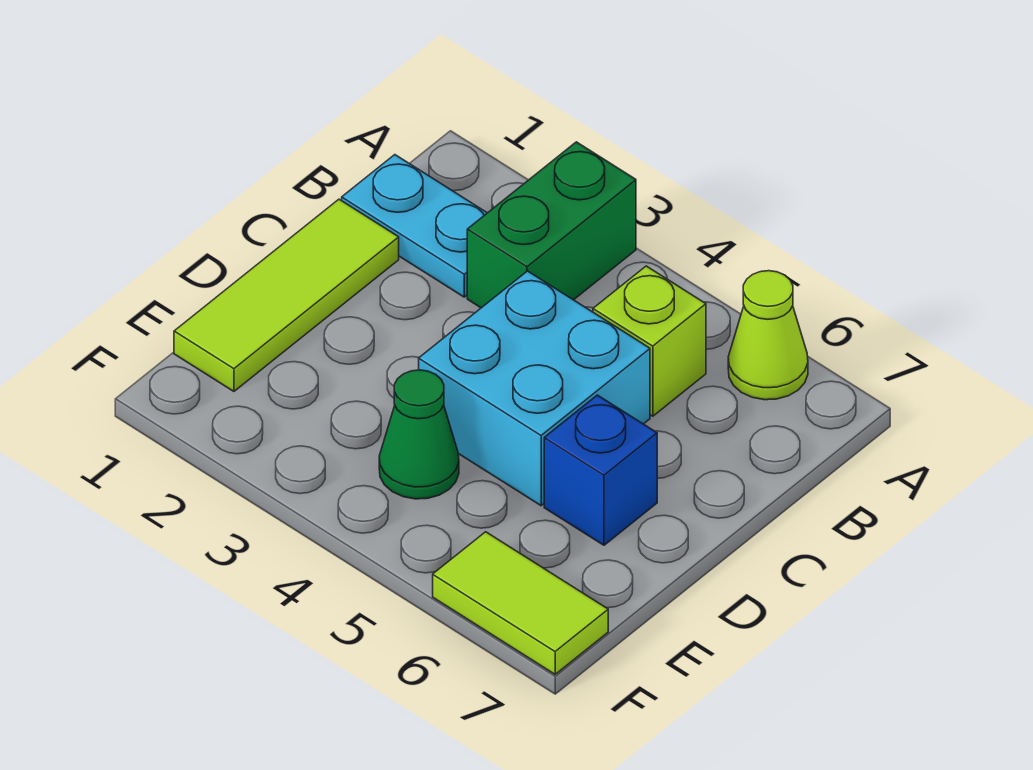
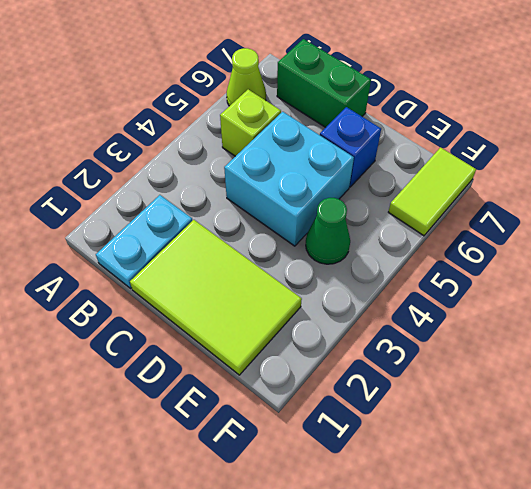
green brick A3:B3 level 1 -> green brick B7:C7 level 1
lime tile C1:E1 level 1 -> lime tile C1:E2 level 1

